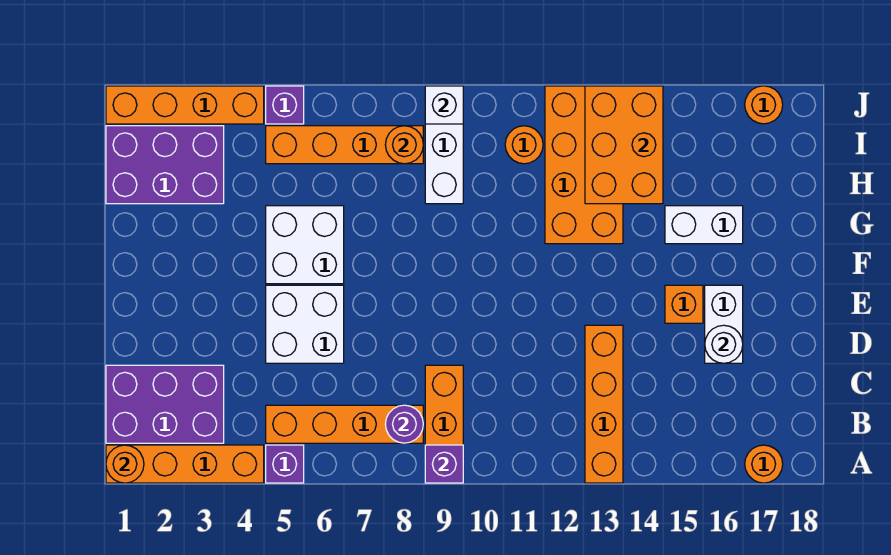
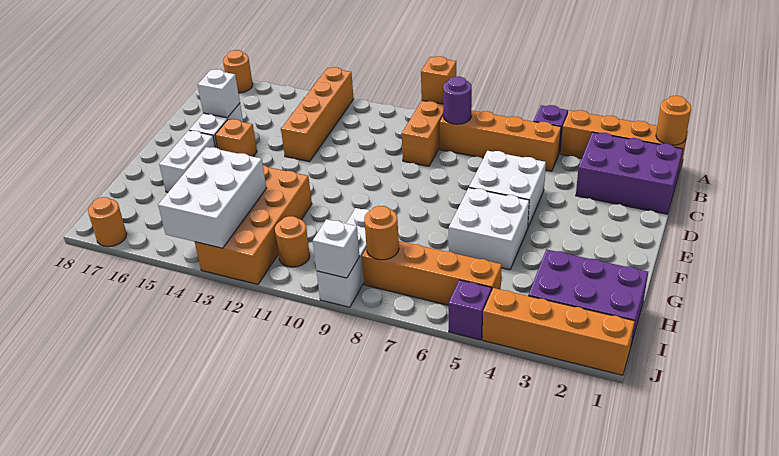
purple brick A9 level 2 -> orange brick A9 level 2
white round brick D16 level 2 -> white brick D16 level 2
white brick G15:G16 level 1 -> white brick F16:G16 level 1
orange brick H13:J14 level 2 -> white brick H13:J14 level 2

